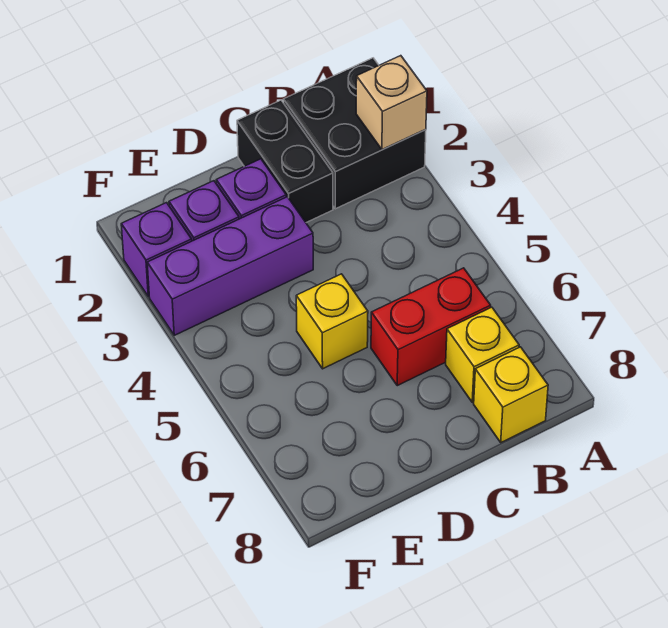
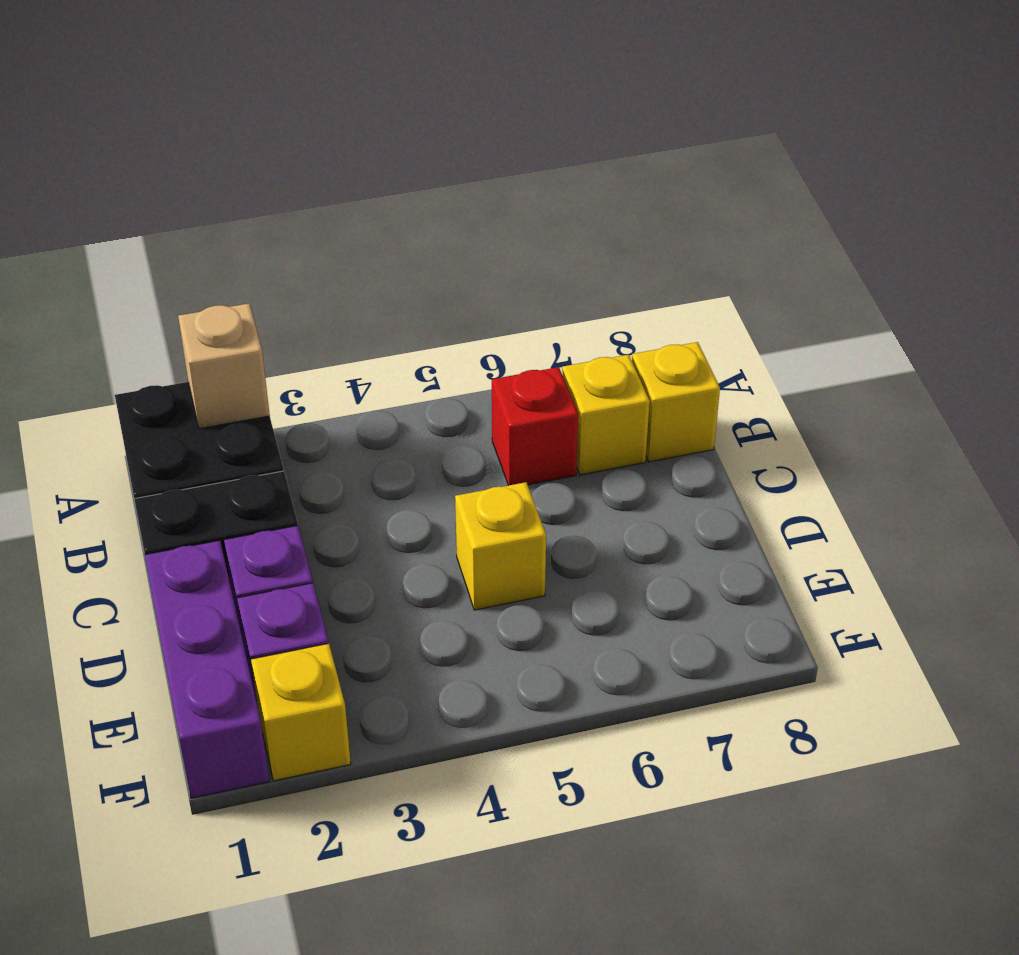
red brick B6:C6 level 1 -> red brick B6 level 1
purple brick D3:F3 level 1 -> purple brick D1:F1 level 1
purple brick F2 level 1 -> yellow brick F2 level 1

